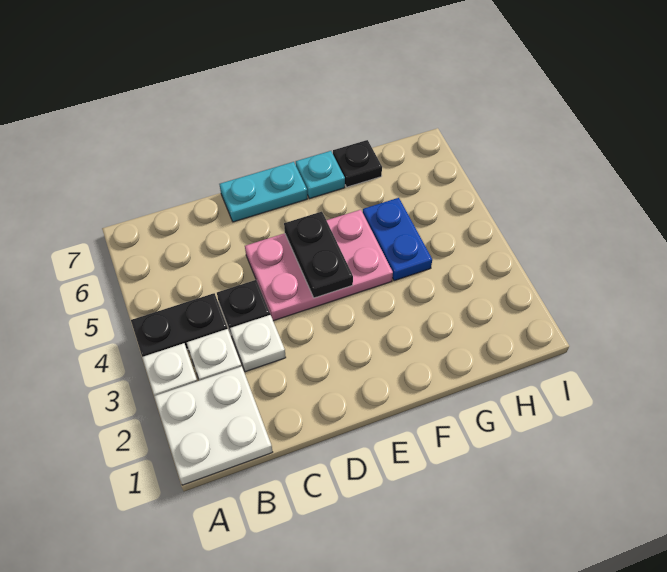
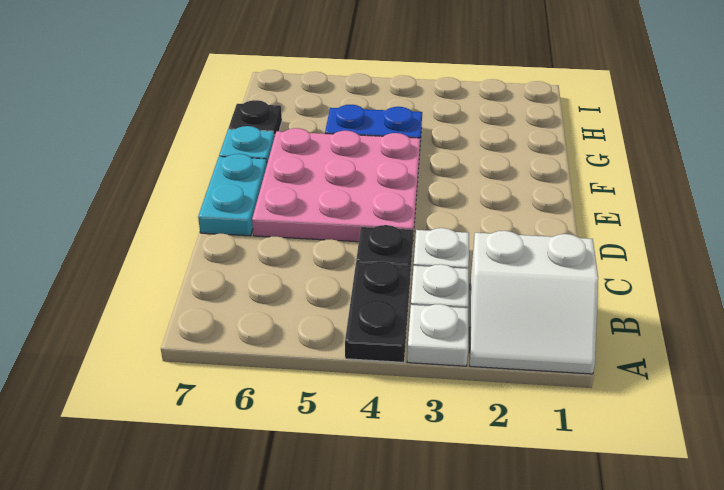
white plate A1:B2 level 1 -> white slope A1:B2 level 1 top B
pink plate D4:F5 level 1 -> pink plate D4:F6 level 1
black plate E4:E5 level 2 -> none

